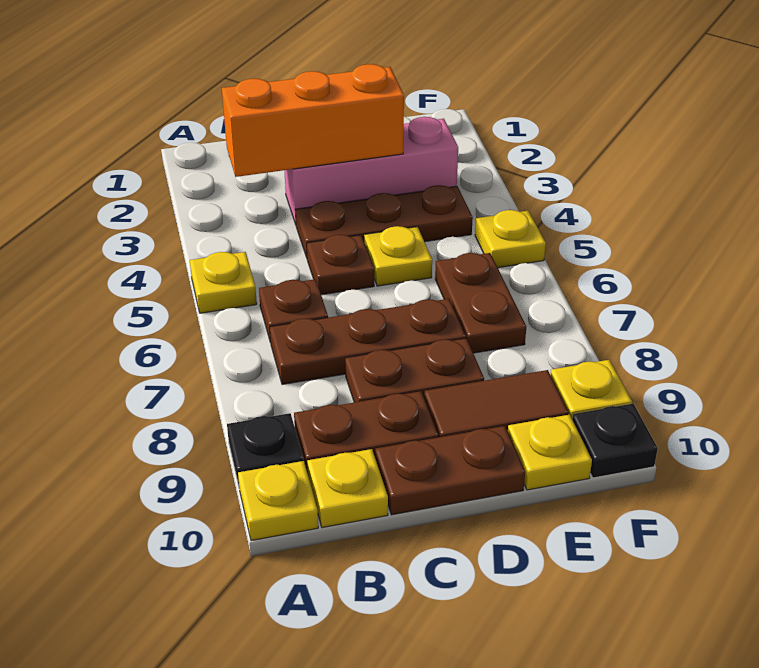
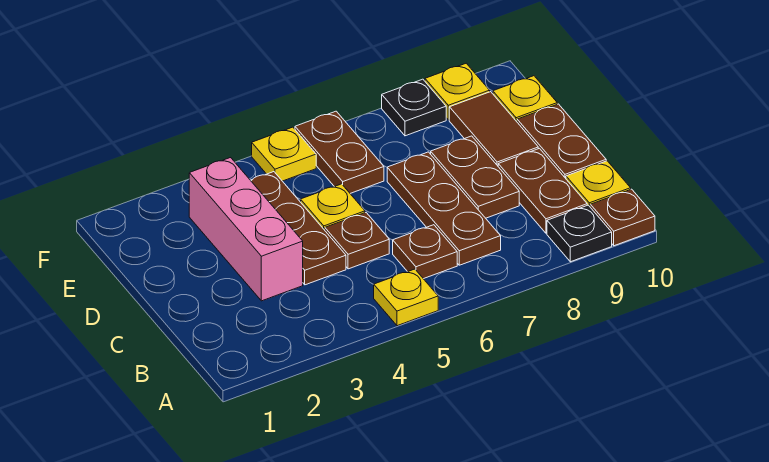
yellow plate A10 level 1 -> brown plate A10 level 1
orange brick B3:D3 level 2 -> none
brown plate E6:E7 level 1 -> brown plate E6:F6 level 1
black plate F10 level 1 -> black plate F8 level 1

